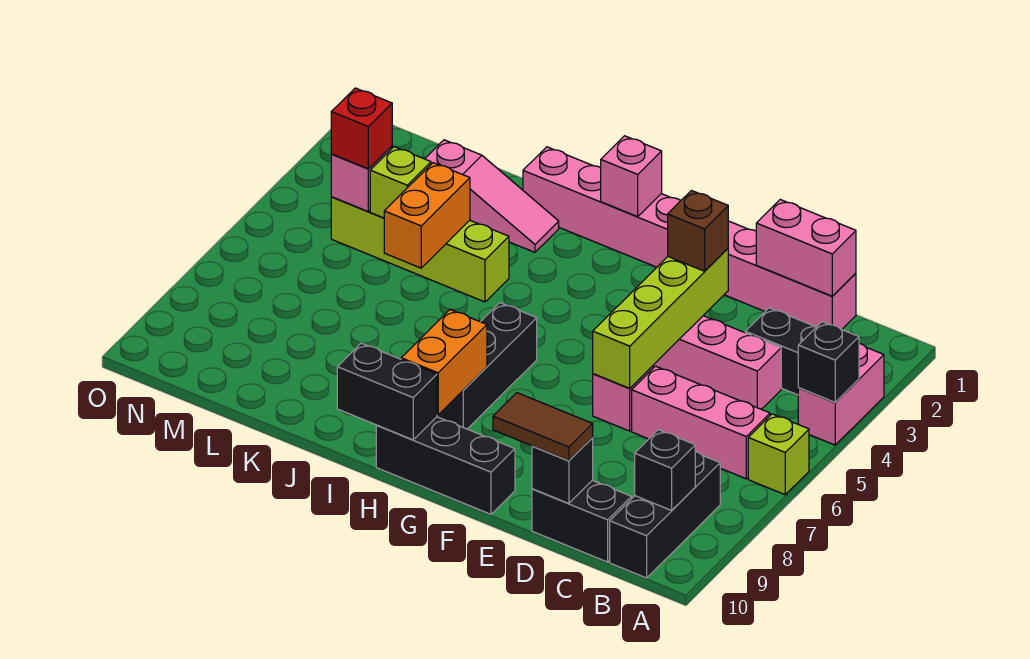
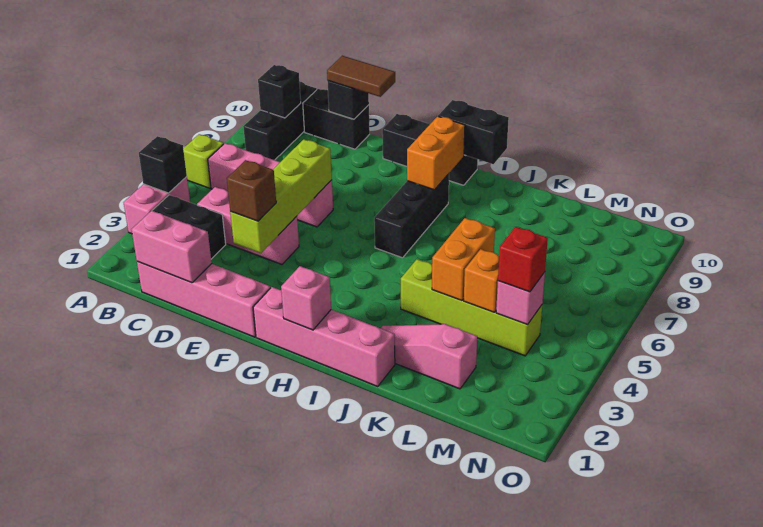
lime brick L4 level 2 -> orange brick L4 level 2

